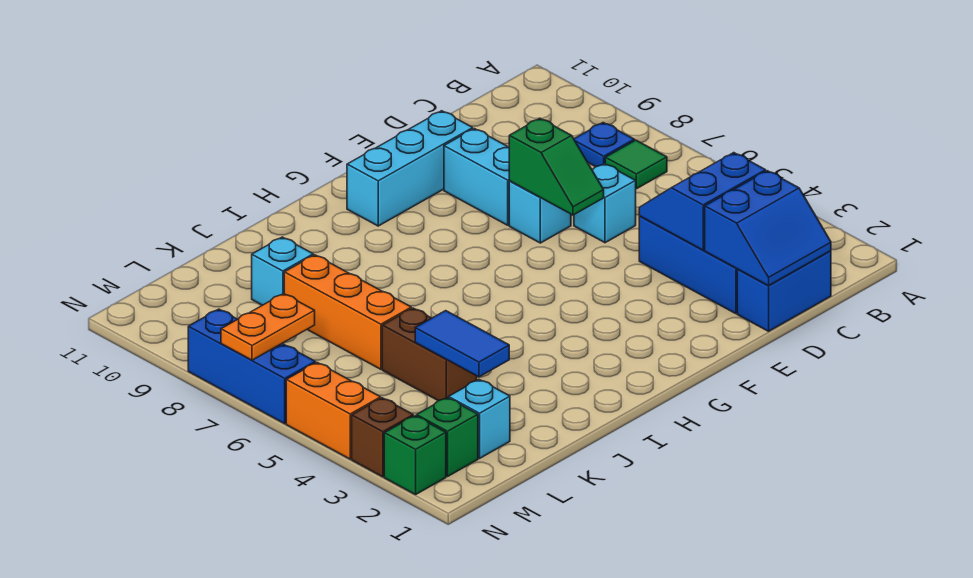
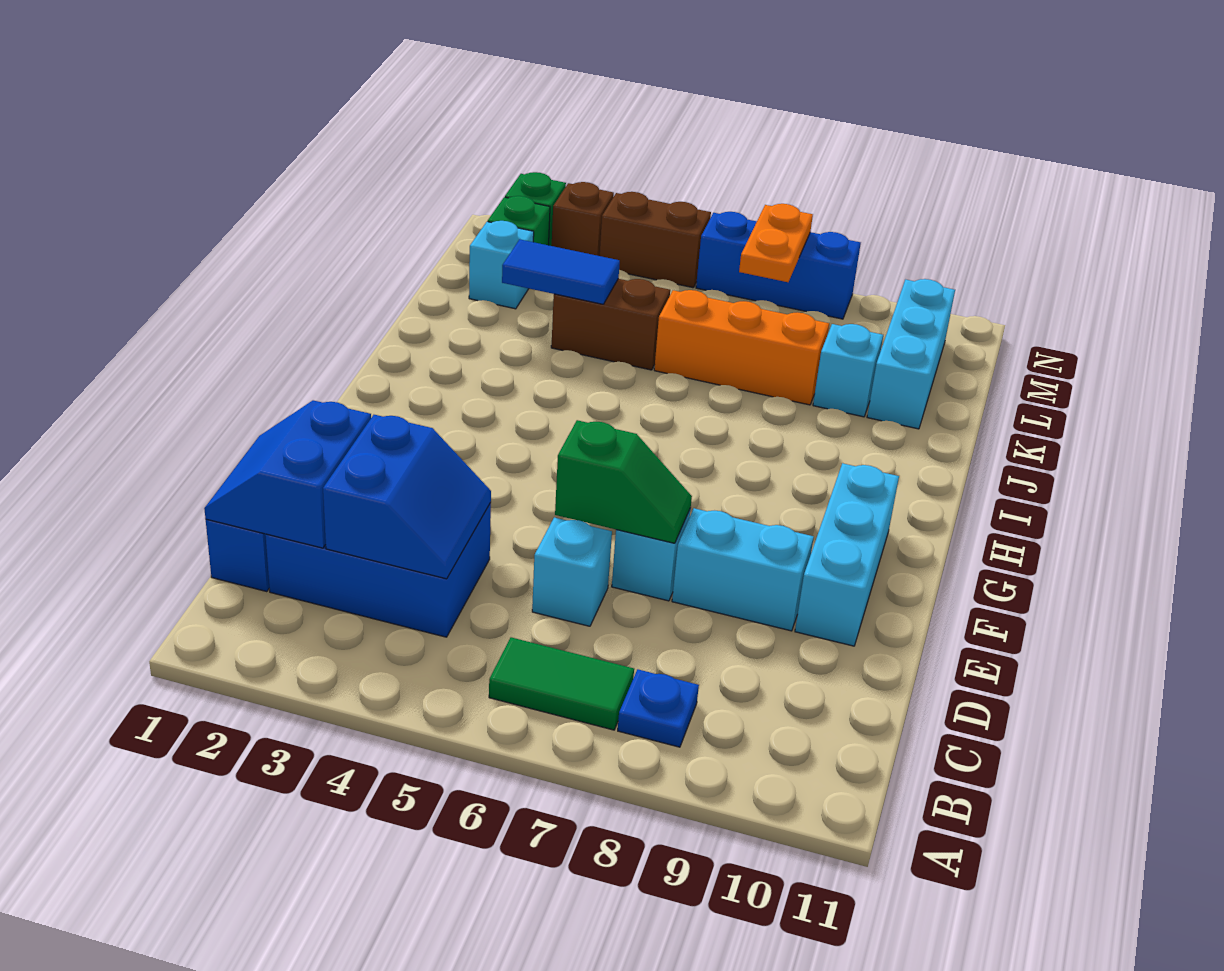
green tile B7 level 1 -> green tile B6:B7 level 1
green slope E6:E7 level 2 top 7 -> green slope E6:E7 level 2 top 6
none -> cyan brick K10:M10 level 1
orange brick N4:N5 level 1 -> brown brick N4:N5 level 1

